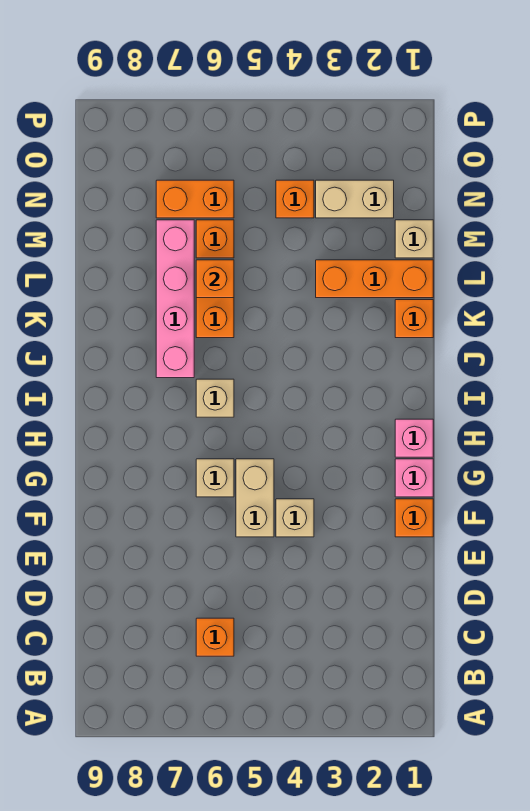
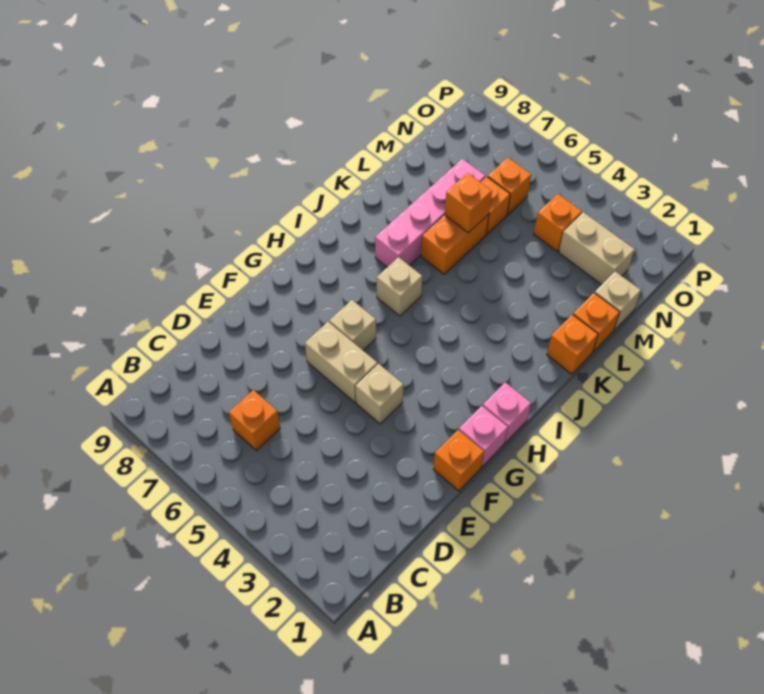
tan brick F5:G5 level 1 -> tan brick F5:F6 level 1
orange brick L1:L3 level 1 -> orange brick L1 level 1
orange brick N6:N7 level 1 -> orange brick N6 level 1

